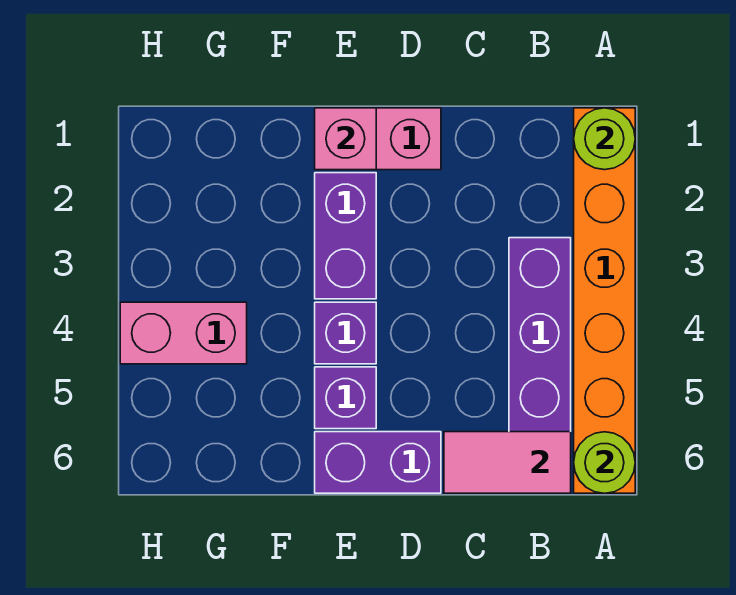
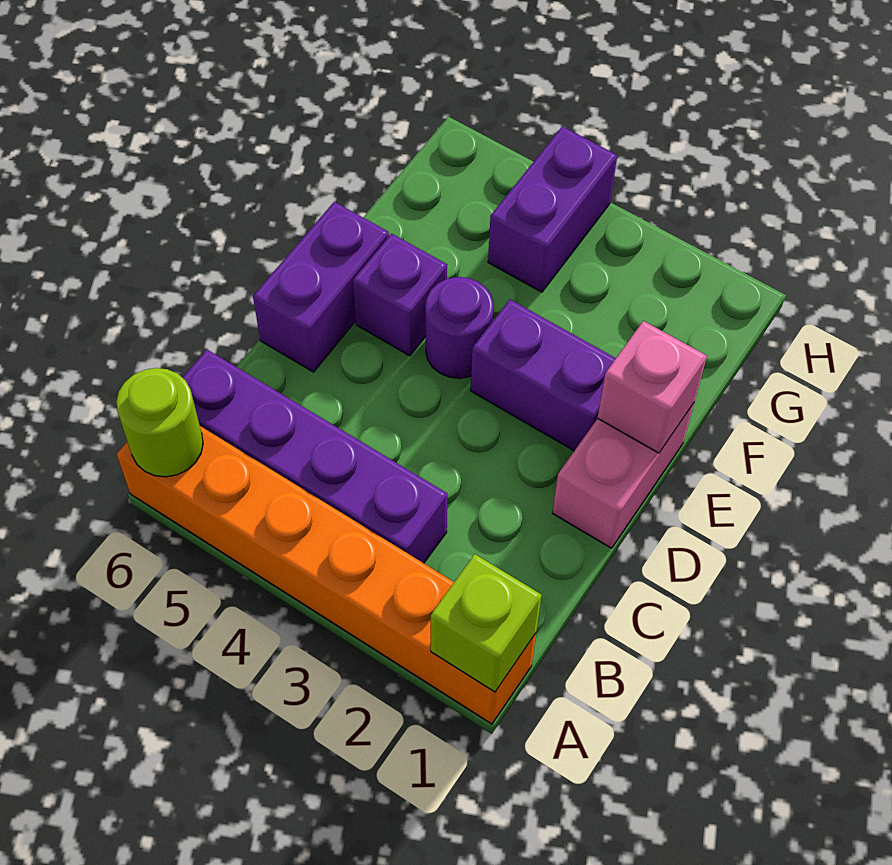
lime round brick A1 level 2 -> lime brick A1 level 2
pink tile B6:C6 level 2 -> none
purple brick E4 level 1 -> purple round brick E4 level 1
pink brick G4:H4 level 1 -> purple brick G4:H4 level 1

